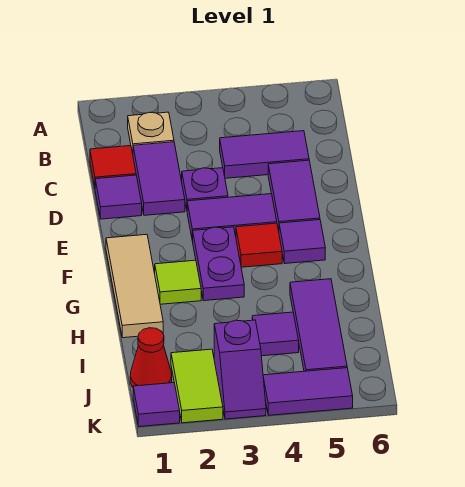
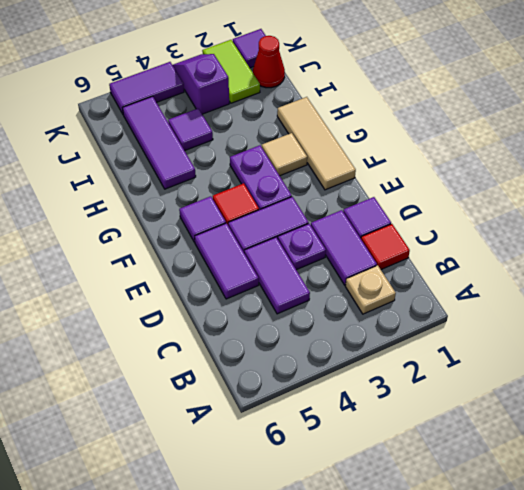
purple tile C4:C5 level 1 -> purple tile C4:D4 level 1
lime tile G2 level 1 -> tan tile G2 level 1

